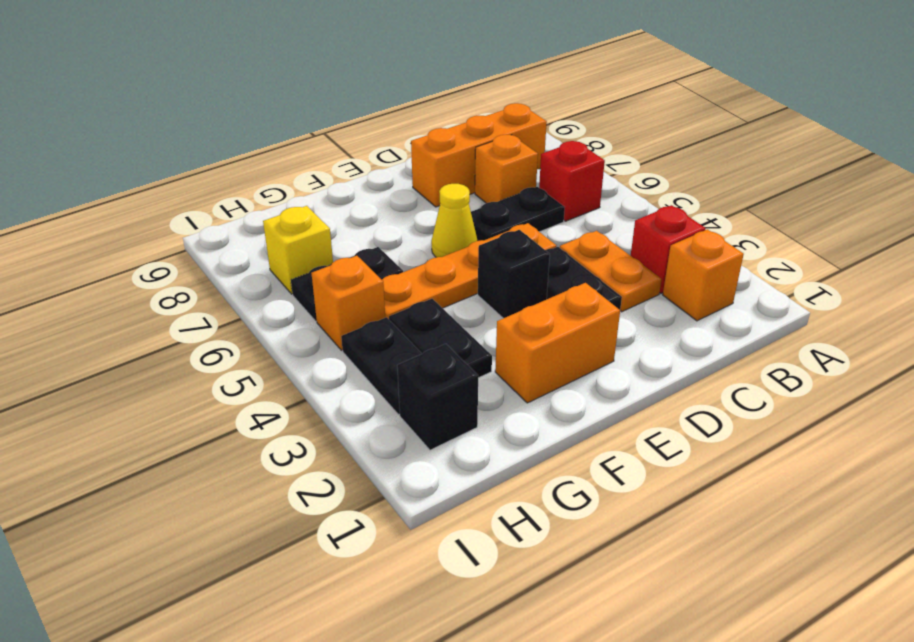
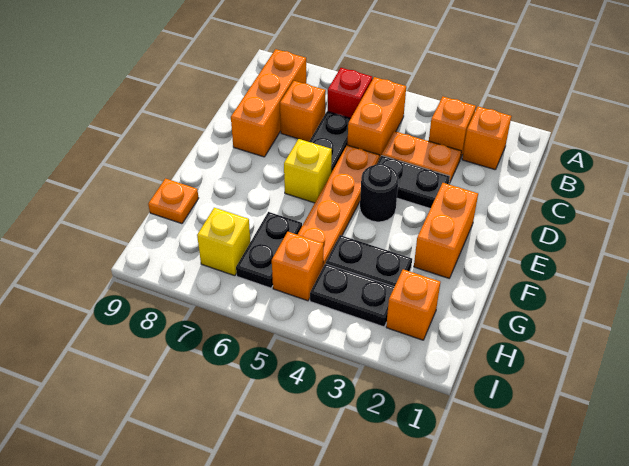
red brick B3 level 1 -> orange brick B3 level 1
none -> orange brick B5:C5 level 1
black brick E4 level 1 -> black round brick E4 level 1
yellow cone E6 level 1 -> yellow brick E6 level 1
none -> orange plate G9 level 1
black brick H2 level 1 -> orange brick H2 level 1

